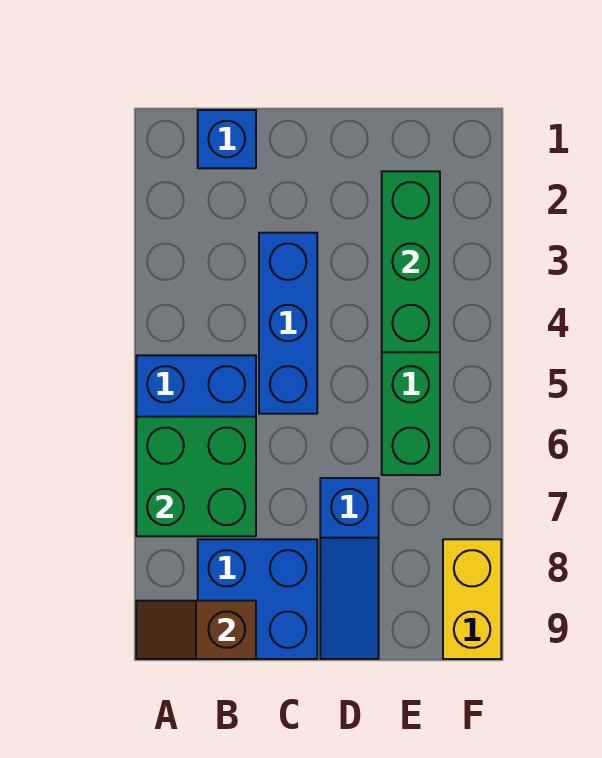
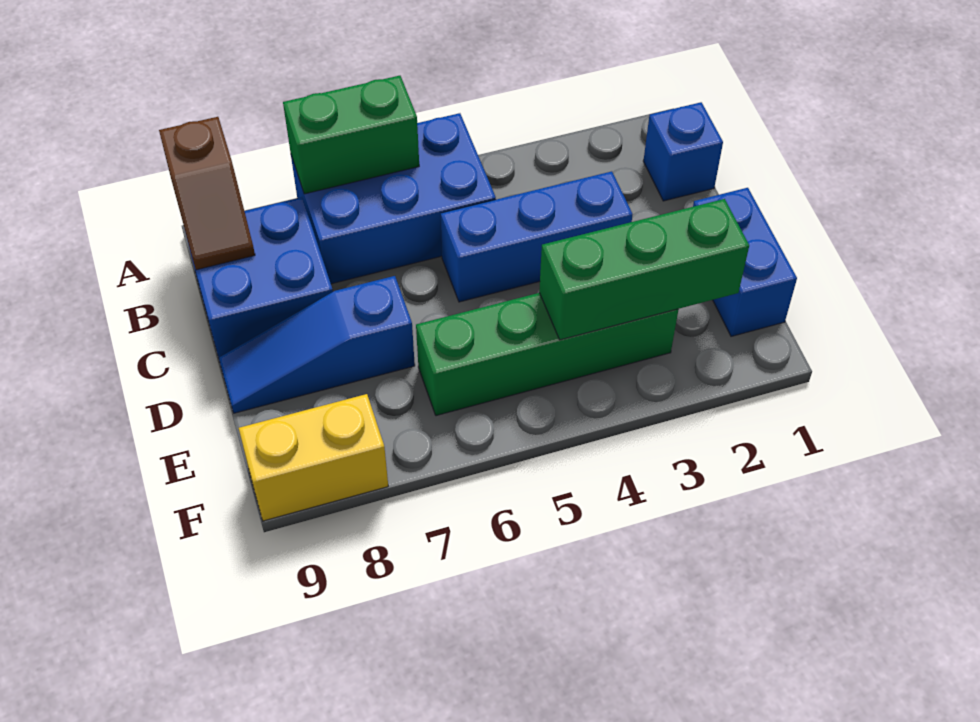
green brick A6:B7 level 2 -> green brick A6:A7 level 2
brown slope A9:B9 level 2 top B -> brown slope A9:B9 level 2 top A
none -> blue brick D1:E1 level 1

